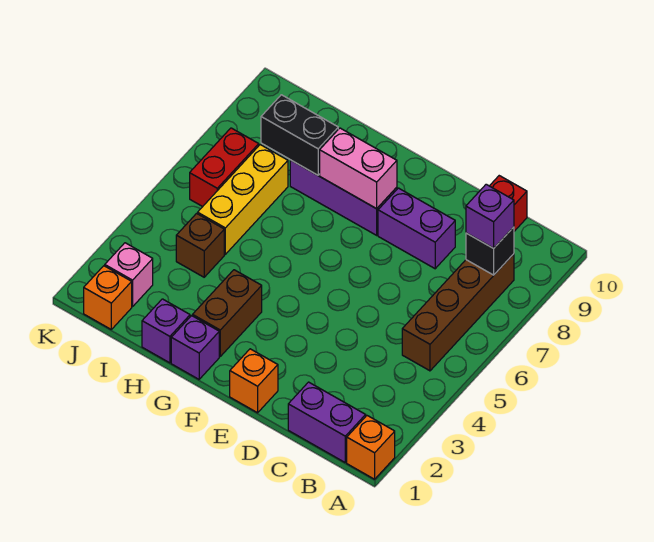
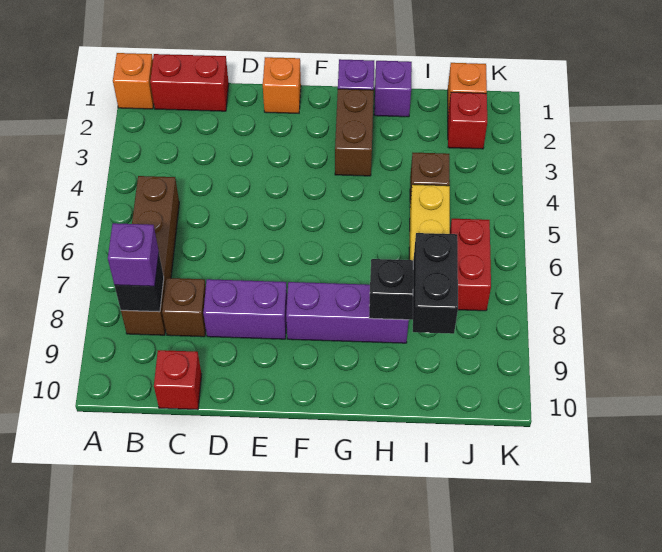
purple brick B1:C1 level 1 -> red brick B1:C1 level 1
none -> brown brick C8 level 1
pink brick F8:G8 level 2 -> none
none -> black brick I8:I9 level 3
pink brick J2 level 1 -> red brick J2 level 1

